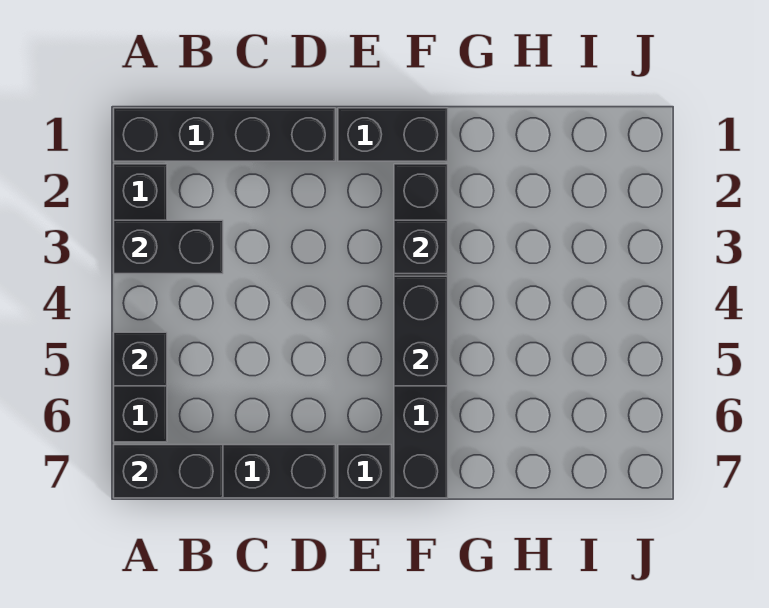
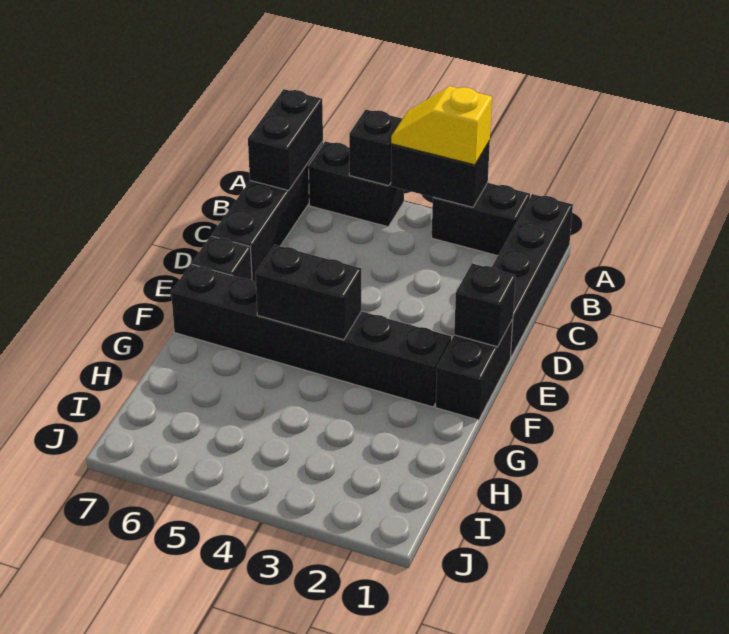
black brick A3:B3 level 2 -> black brick A3:A4 level 2
none -> yellow slope A3:A4 level 3 top 3
black brick F3 level 2 -> black brick E1 level 2

